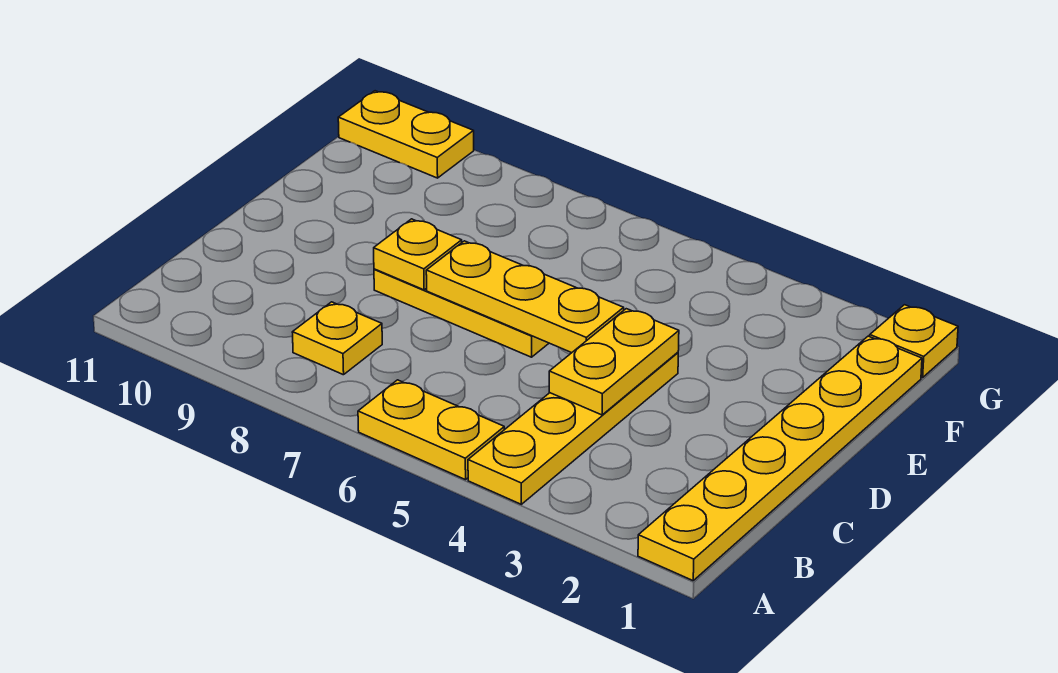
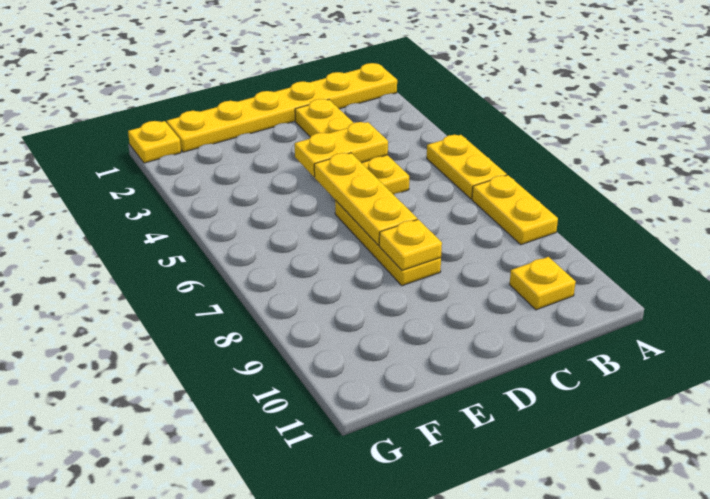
yellow plate A4:D4 level 1 -> yellow plate C2:C5 level 1
yellow plate B8 level 1 -> yellow plate B10 level 1
yellow plate G10:G11 level 1 -> yellow plate A7:A8 level 1

